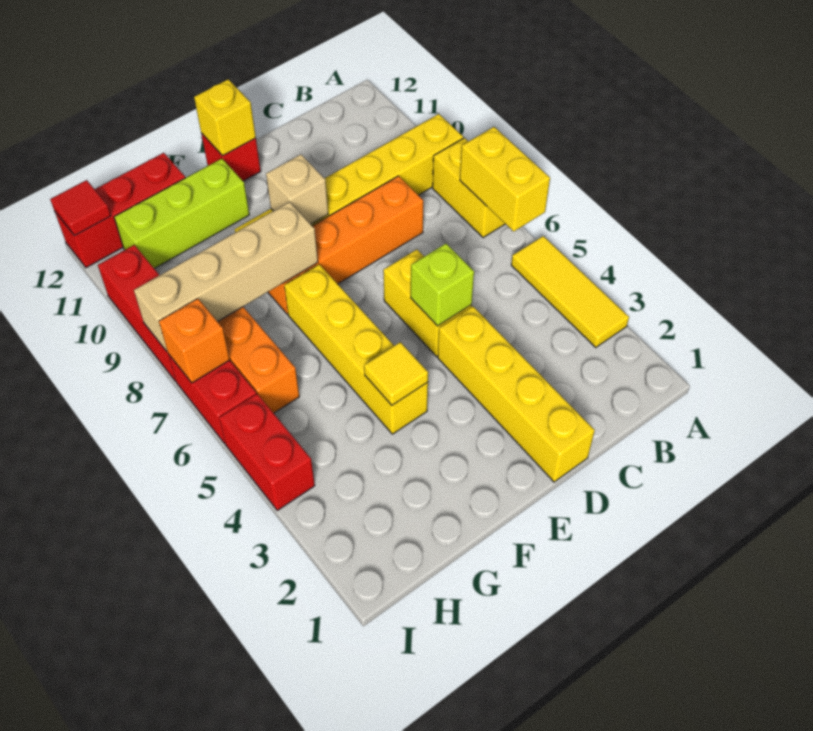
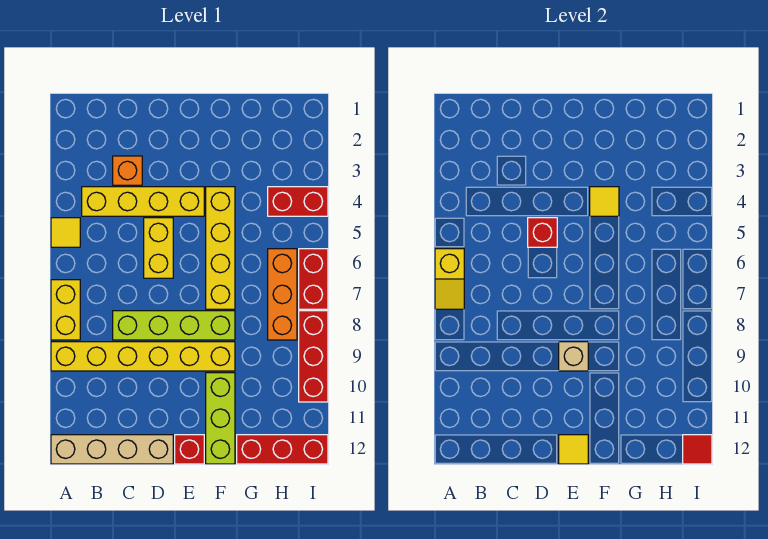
yellow tile A3:A5 level 1 -> yellow tile A5 level 1
yellow brick A6:A7 level 2 -> yellow slope A6:A7 level 2 top 6
orange brick C8:F8 level 1 -> lime brick C8:F8 level 1
yellow brick D1:D4 level 1 -> yellow brick B4:E4 level 1
lime brick D5 level 2 -> red brick D5 level 2
yellow brick E12 level 2 -> yellow tile E12 level 2
tan brick F8:I8 level 2 -> tan brick A12:D12 level 1
lime brick F11:H11 level 1 -> lime brick F10:F12 level 1
red brick I4:I5 level 1 -> red brick H4:I4 level 1
orange brick I7 level 2 -> orange brick C3 level 1

